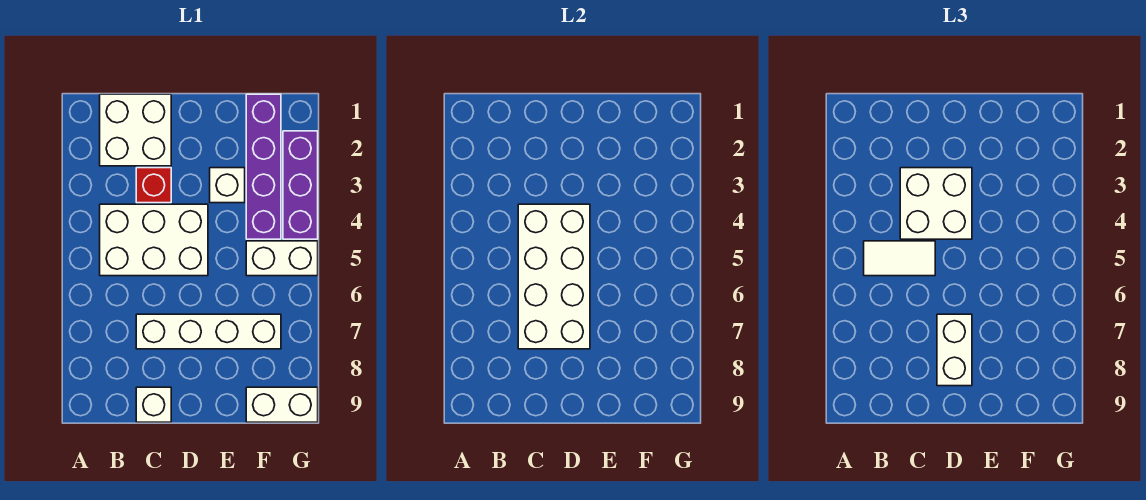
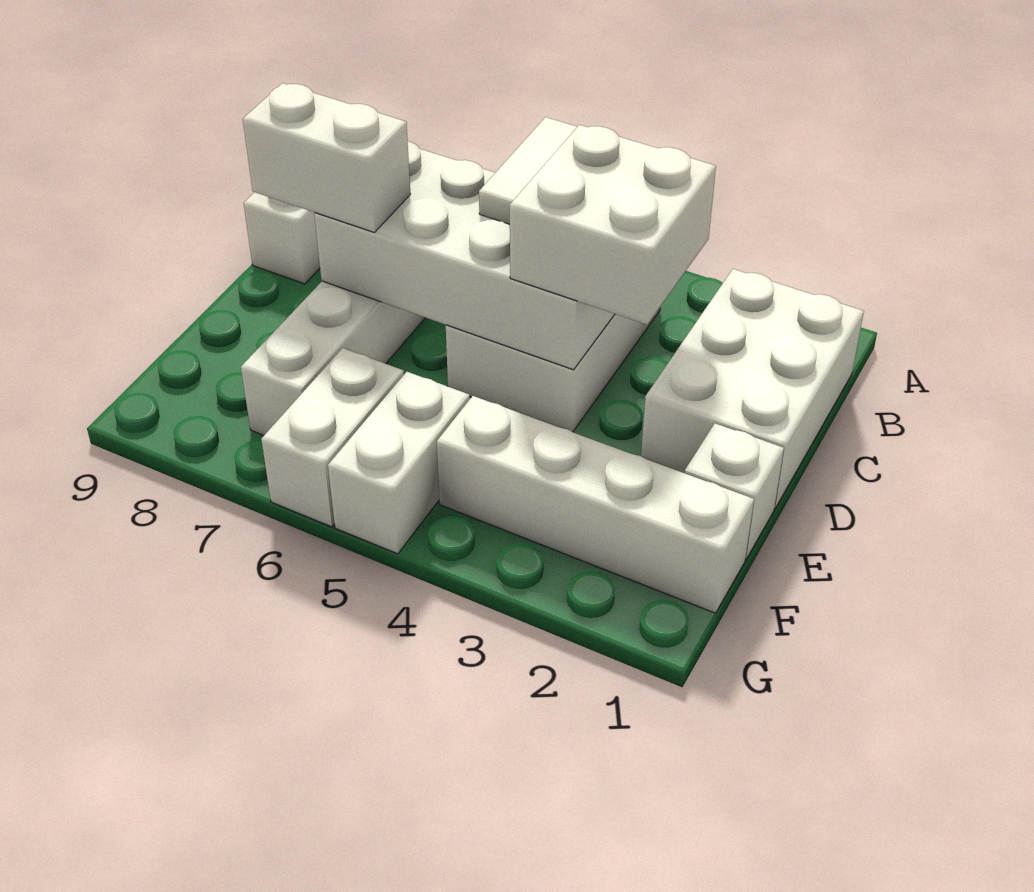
white brick B1:C2 level 1 -> white brick B1:D2 level 1
red brick C3 level 1 -> none
white brick E3 level 1 -> white brick E1 level 1
purple brick F1:F4 level 1 -> white brick F1:F4 level 1
white brick F9:G9 level 1 -> white brick F6:G6 level 1
purple brick G2:G4 level 1 -> none

